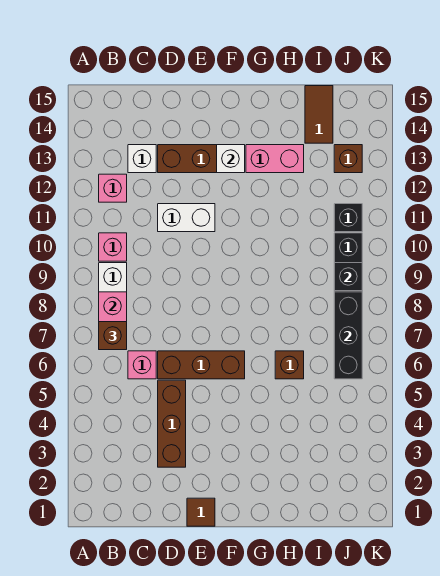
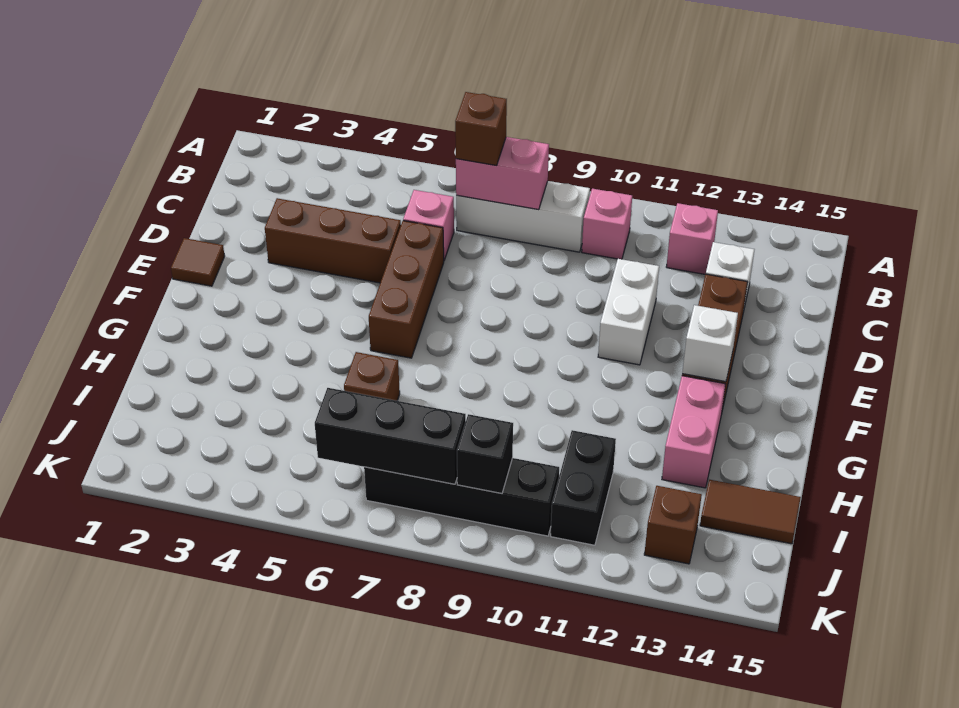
black brick J11 level 1 -> black brick I11:J11 level 1

